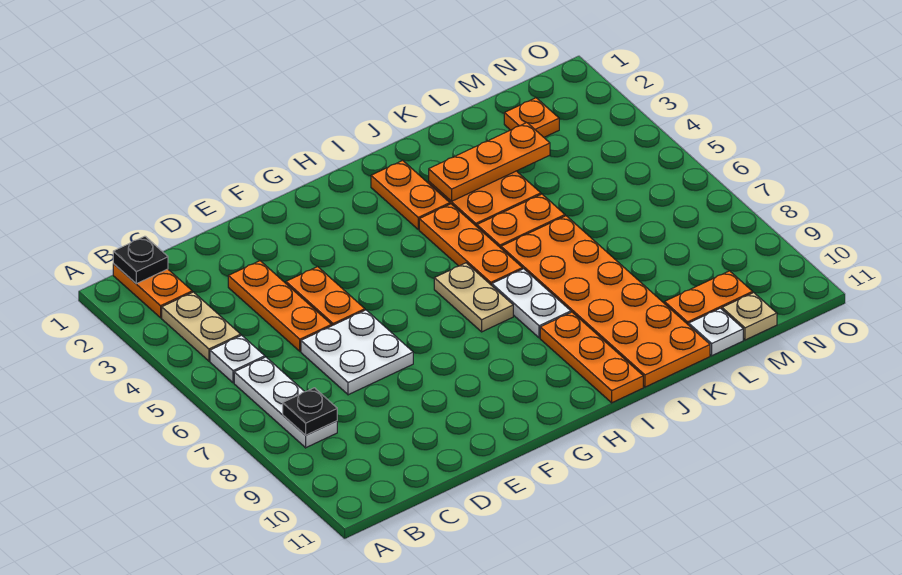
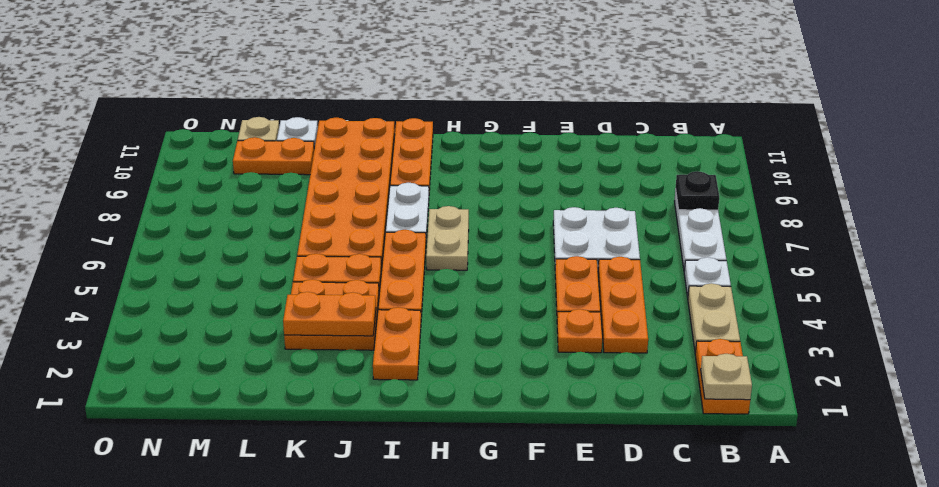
black plate B1 level 2 -> tan plate B1 level 2
orange plate J3:L3 level 2 -> orange plate J3:K3 level 2
orange plate M2 level 1 -> orange plate E3 level 1

